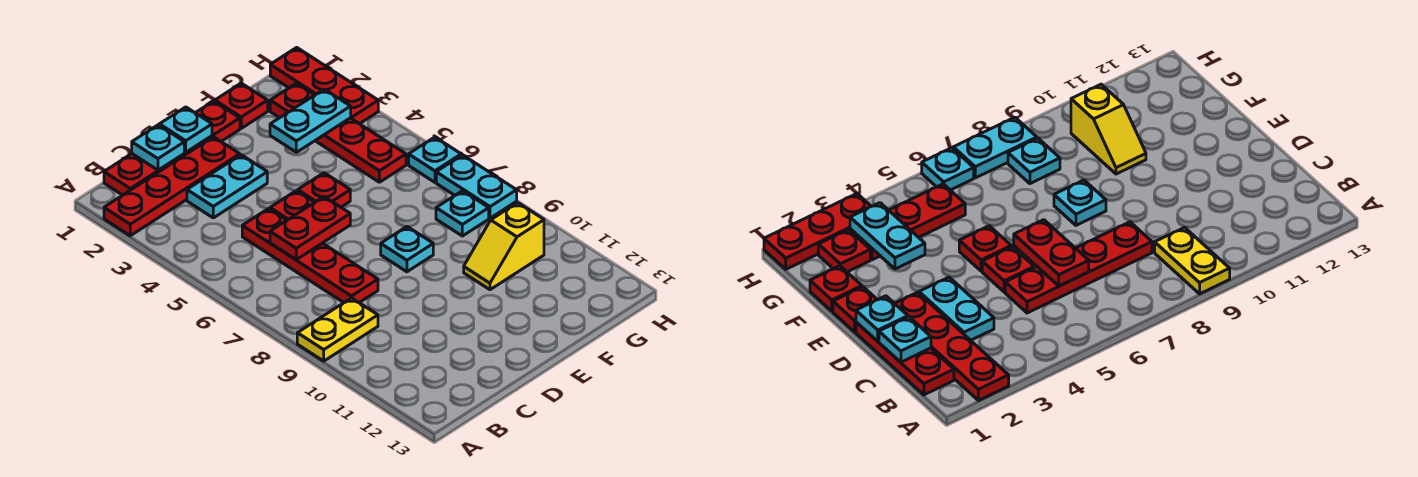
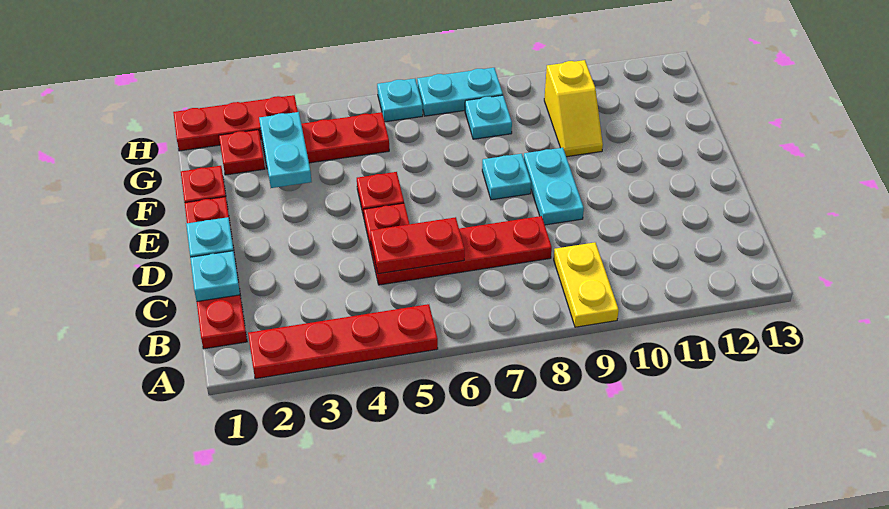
red plate A2:D2 level 1 -> red plate A2:A5 level 1
cyan plate C3:D3 level 1 -> cyan plate D9:E9 level 1
red plate C6:D6 level 2 -> red plate C5:C6 level 2

